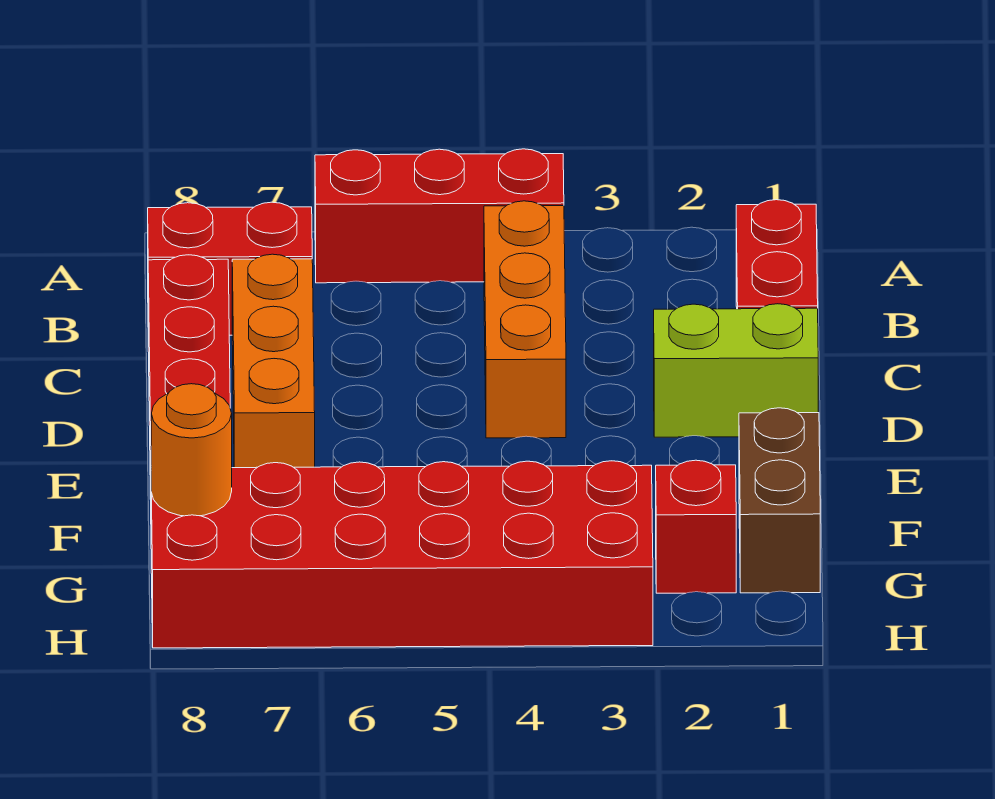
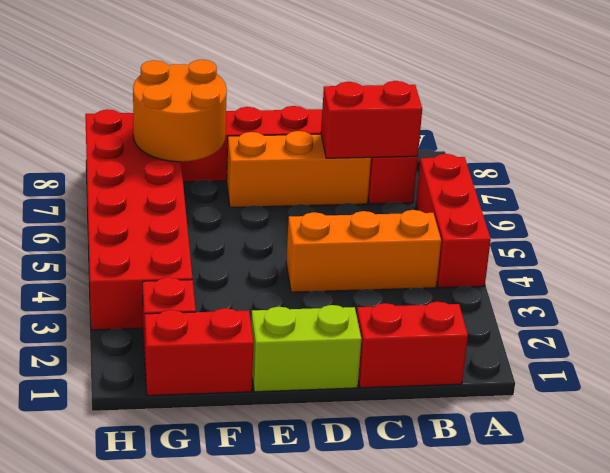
none -> red brick B7:C7 level 2
lime brick D1:D2 level 1 -> lime brick D1:E1 level 1
brown brick F1:G1 level 1 -> red brick F1:G1 level 1
orange round brick G8 level 2 -> orange round brick F7:G8 level 2

